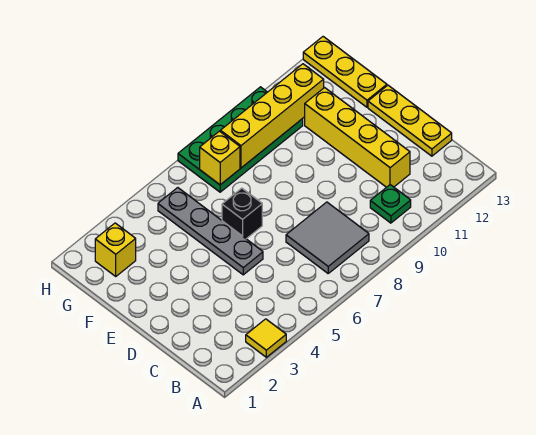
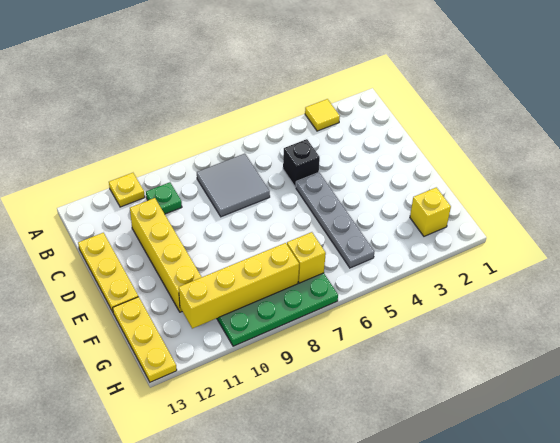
none -> yellow plate A11 level 1
black brick E6 level 1 -> black brick C5 level 1

